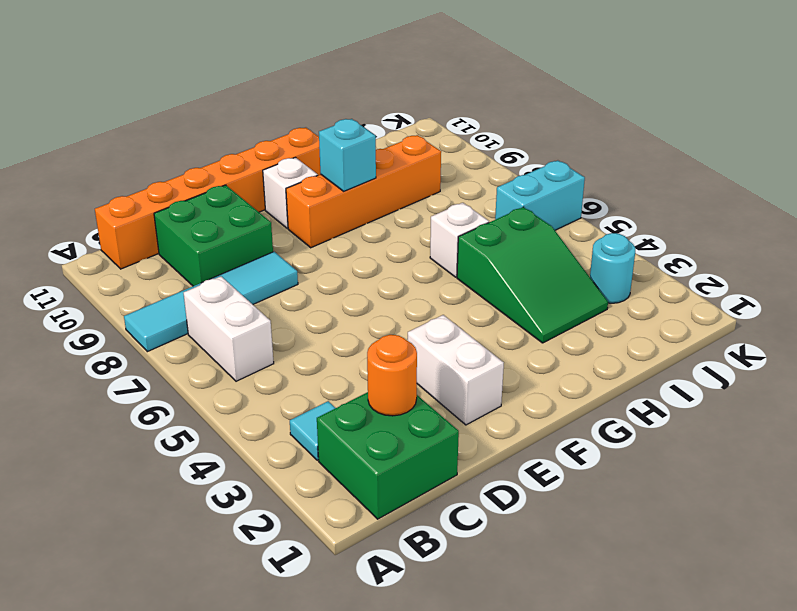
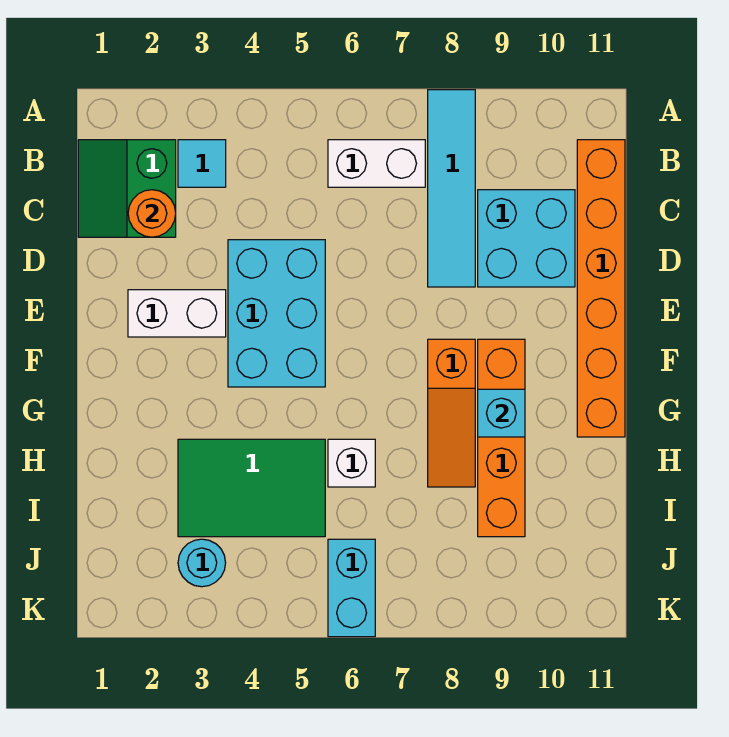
green brick B1:C2 level 1 -> green slope B1:C2 level 1 top 2
green brick C9:D10 level 1 -> cyan brick C9:D10 level 1
none -> cyan brick D4:F5 level 1
none -> orange slope F8:H8 level 1 top F
white brick F10 level 1 -> none
green slope H3:I5 level 1 top 5 -> green tile H3:I5 level 1

